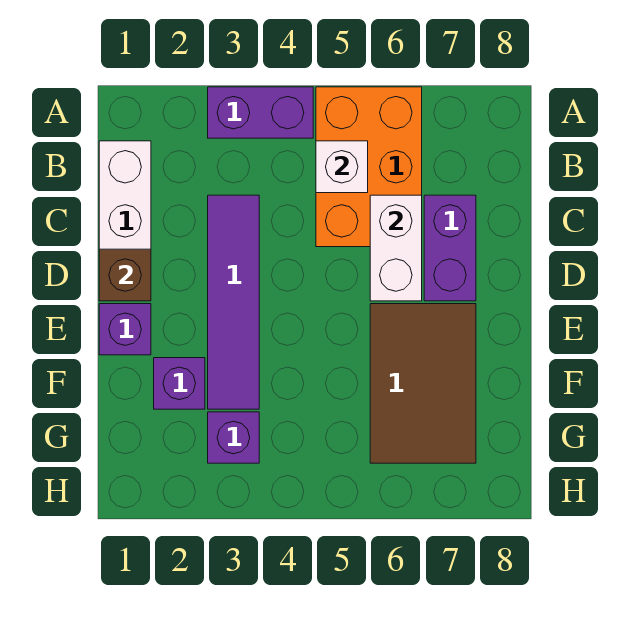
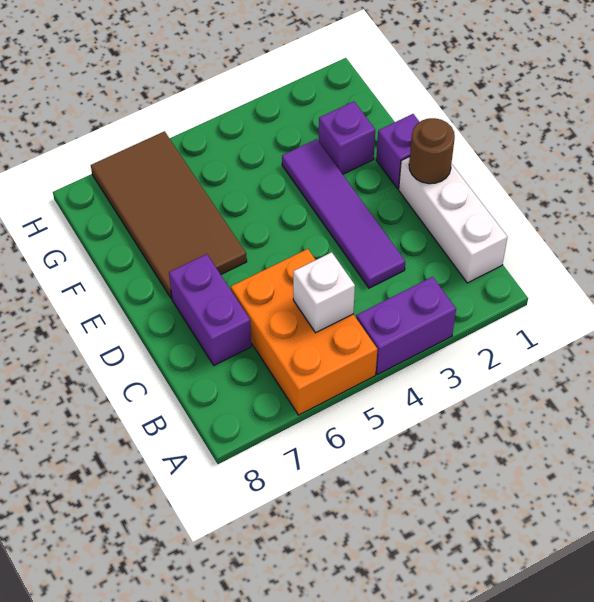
white brick C6:D6 level 2 -> none
brown brick D1 level 2 -> brown round brick D1 level 2
brown tile E6:G7 level 1 -> brown tile E6:H7 level 1
purple brick G3 level 1 -> none

